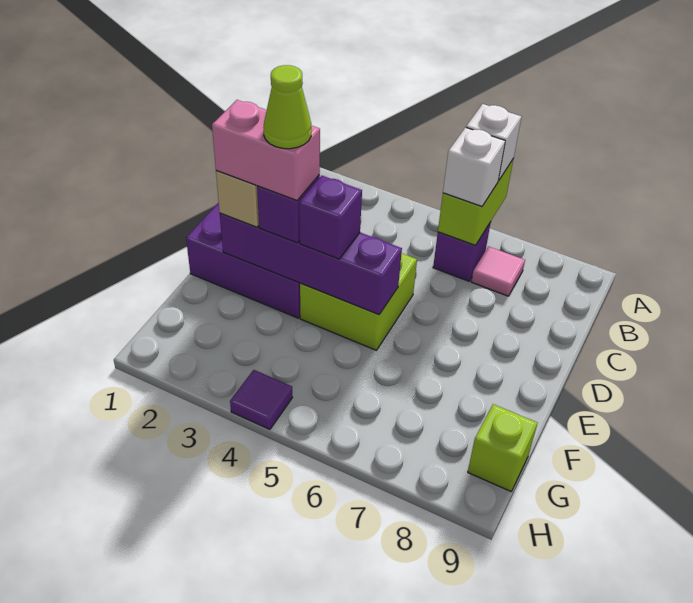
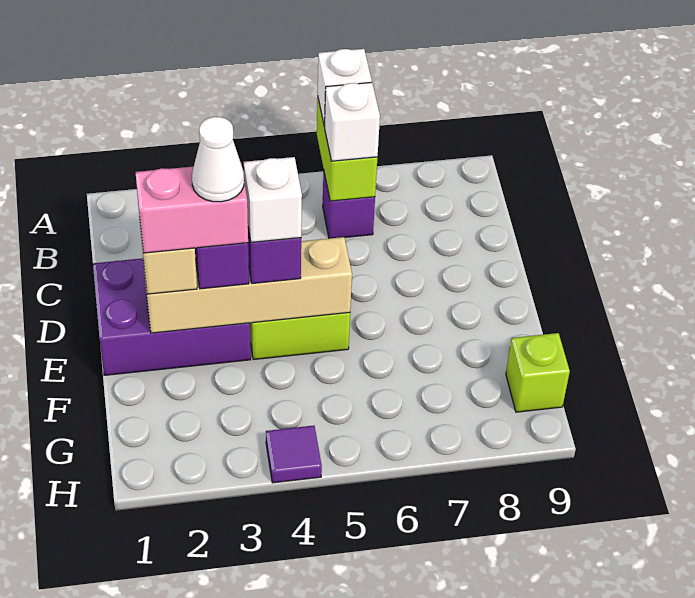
pink tile B7 level 1 -> none
purple brick E2:E5 level 2 -> tan brick E2:E5 level 2
lime cone E3 level 5 -> white cone E3 level 5
none -> white brick E4 level 4

